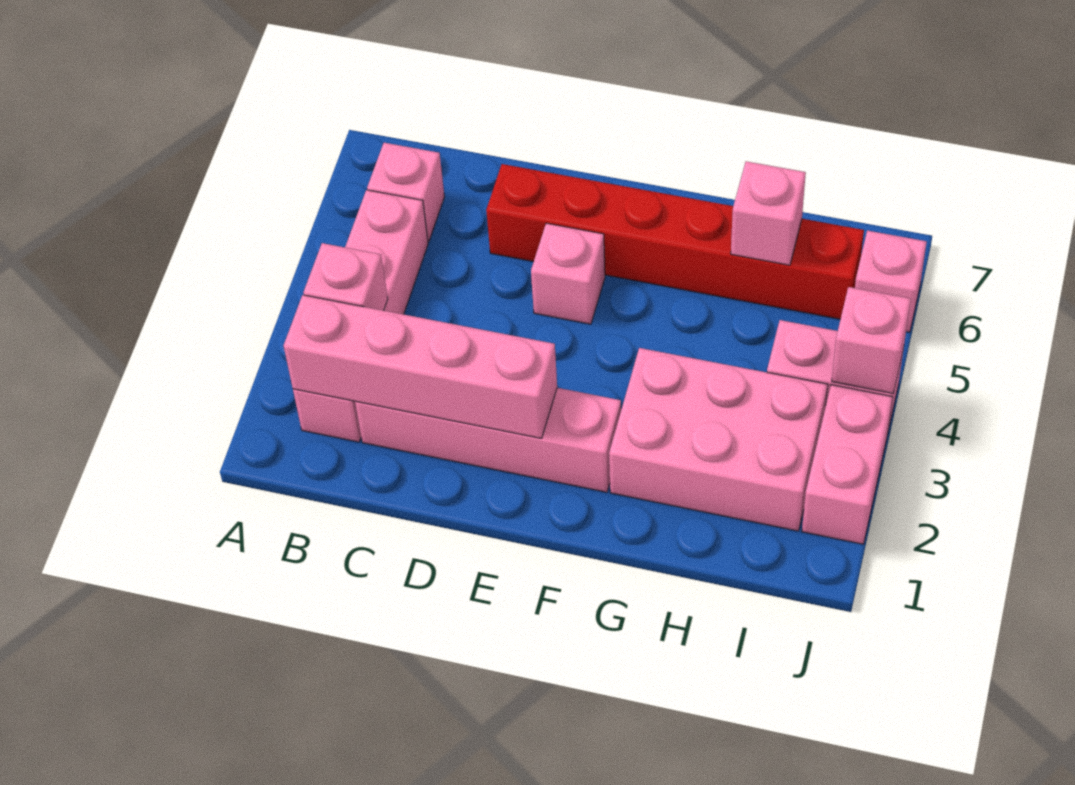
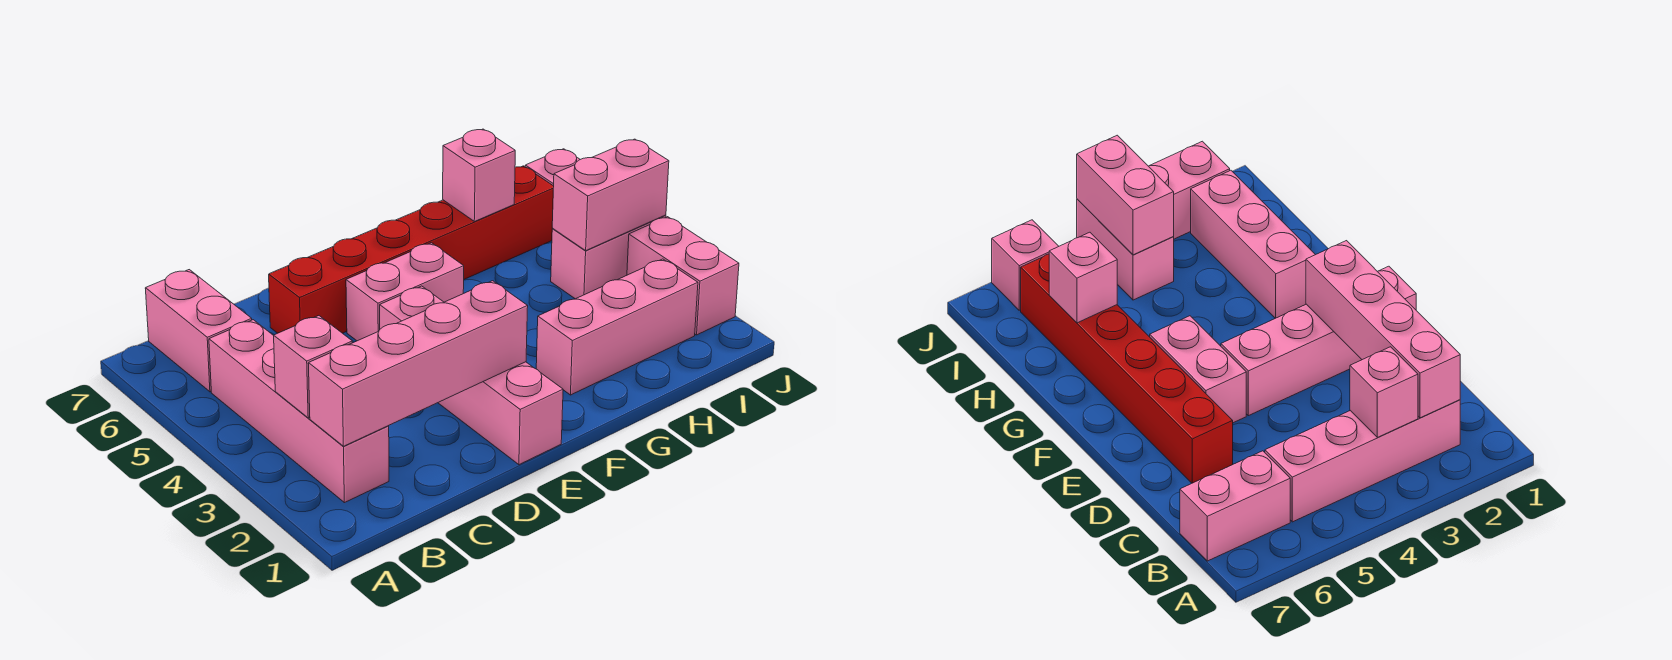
pink brick B6 level 1 -> pink brick B6:B7 level 1
pink brick C2:F2 level 1 -> pink brick E1:E4 level 1
pink brick E5 level 1 -> pink brick E5:F5 level 1
pink brick G2:I3 level 1 -> pink brick G2:I2 level 1
pink brick J4 level 2 -> pink brick I4:J4 level 2

